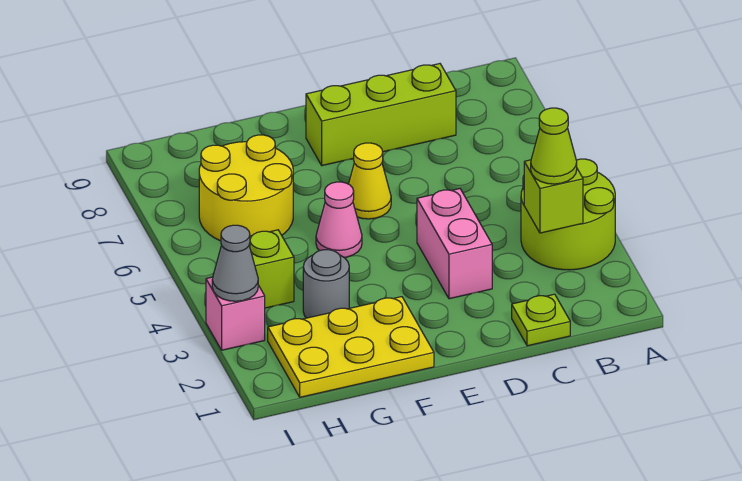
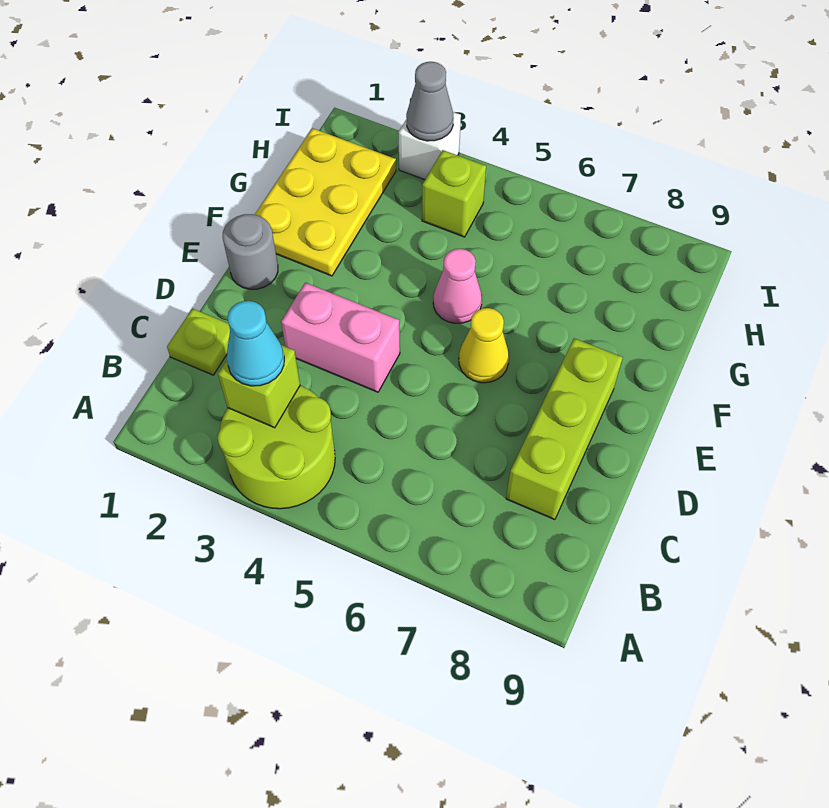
lime cone B3 level 3 -> cyan cone B3 level 3
grey round brick G3 level 1 -> grey round brick E1 level 1
yellow round brick G6:H7 level 1 -> none
pink brick I3 level 1 -> white brick I3 level 1

